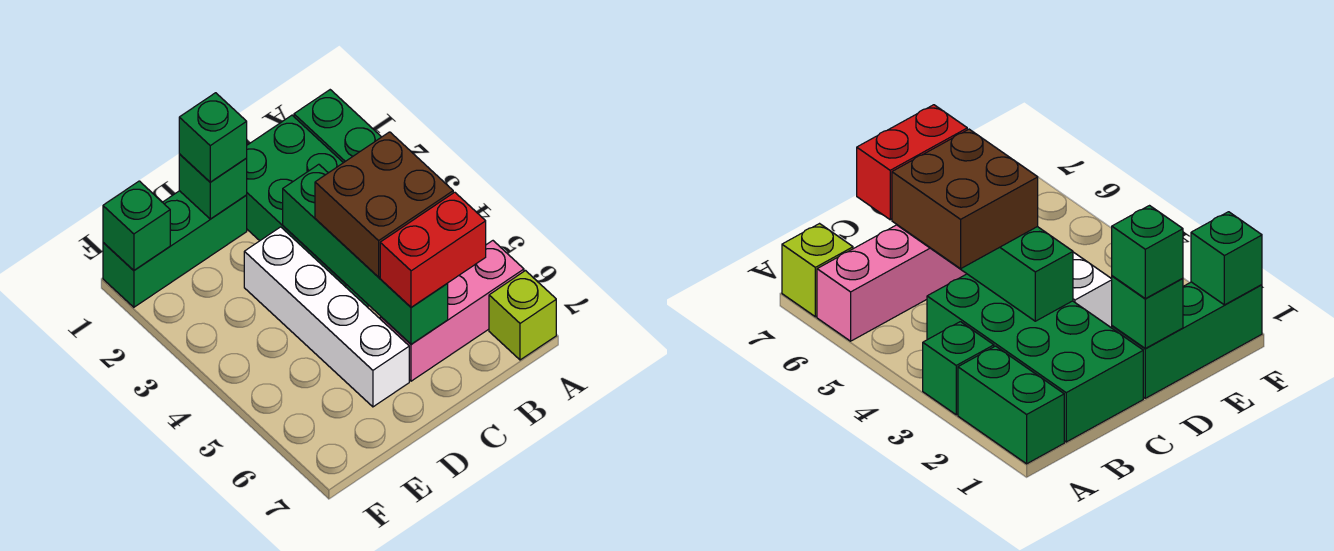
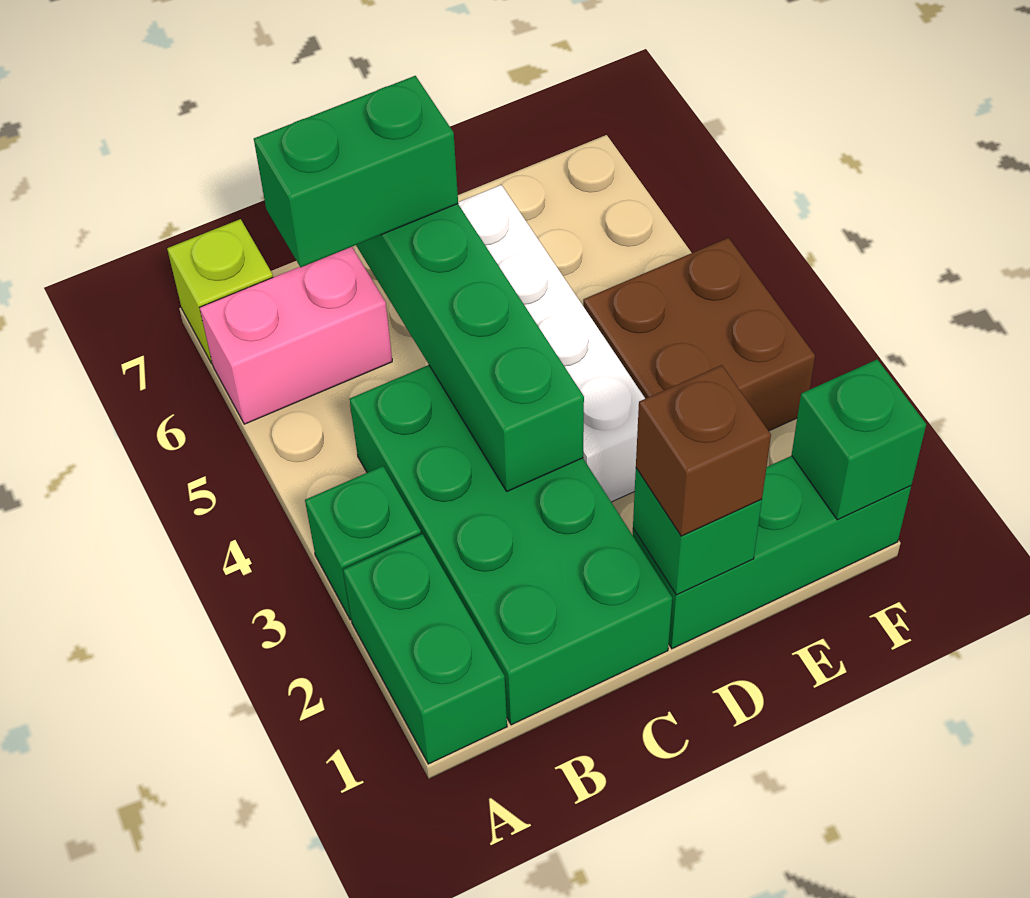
pink brick A6:C6 level 1 -> pink brick A6:B6 level 1
brown brick B4:C5 level 3 -> brown brick E3:F4 level 1
red brick B6:C6 level 3 -> green brick B6:C6 level 3
green brick D1 level 3 -> brown brick D1 level 3

